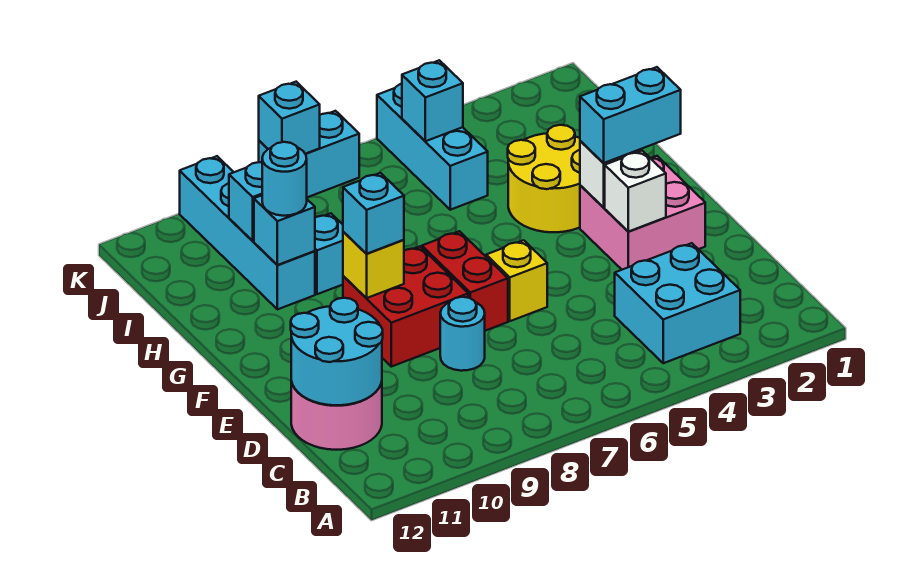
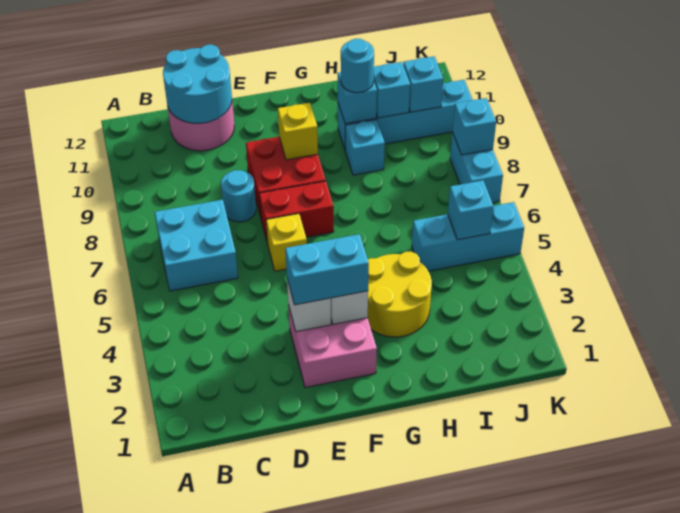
cyan brick B3:C4 level 1 -> cyan brick B6:C7 level 1
cyan brick F2:F3 level 3 -> cyan brick E3:F3 level 3
cyan brick F9 level 3 -> cyan brick J10 level 2

